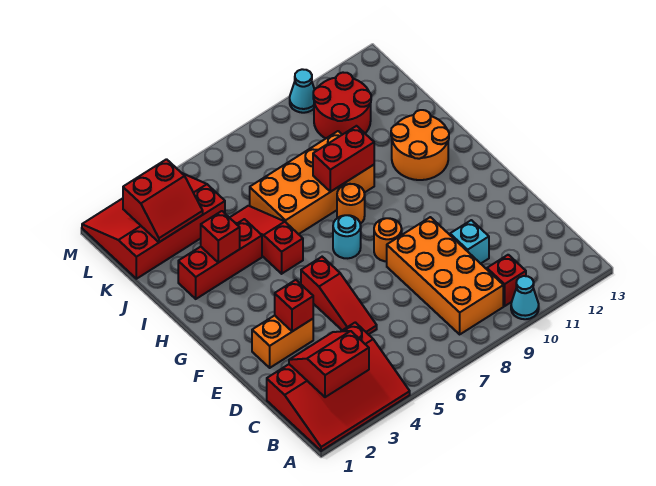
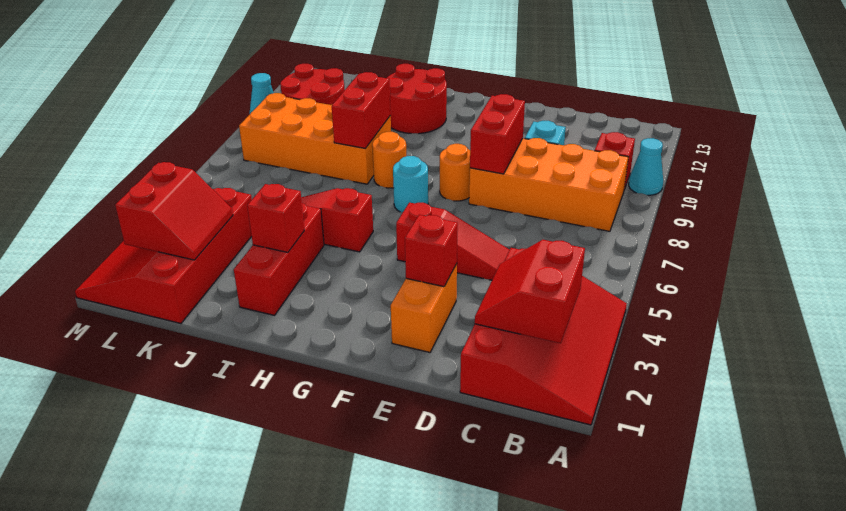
none -> red brick E8:E9 level 2
orange round brick H11:I12 level 1 -> red round brick H11:I12 level 1
orange brick I6:J9 level 1 -> orange brick I8:L9 level 1

